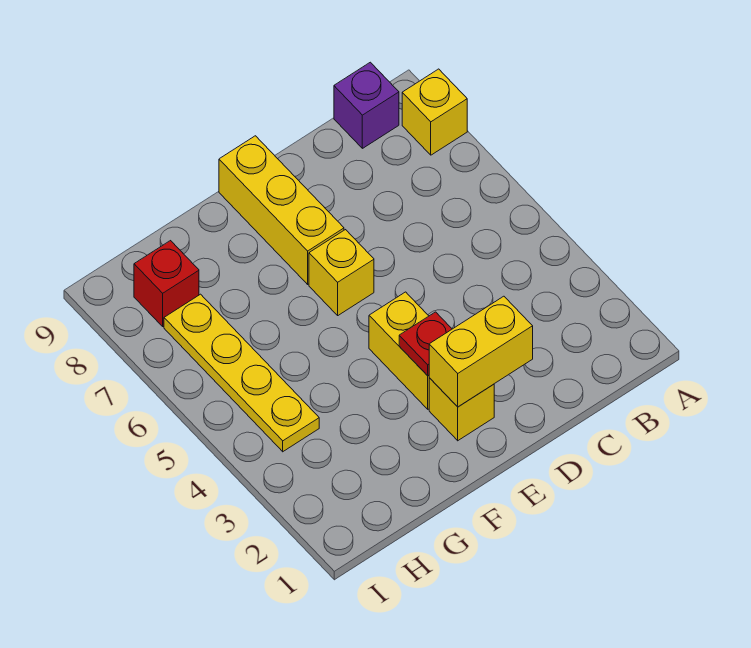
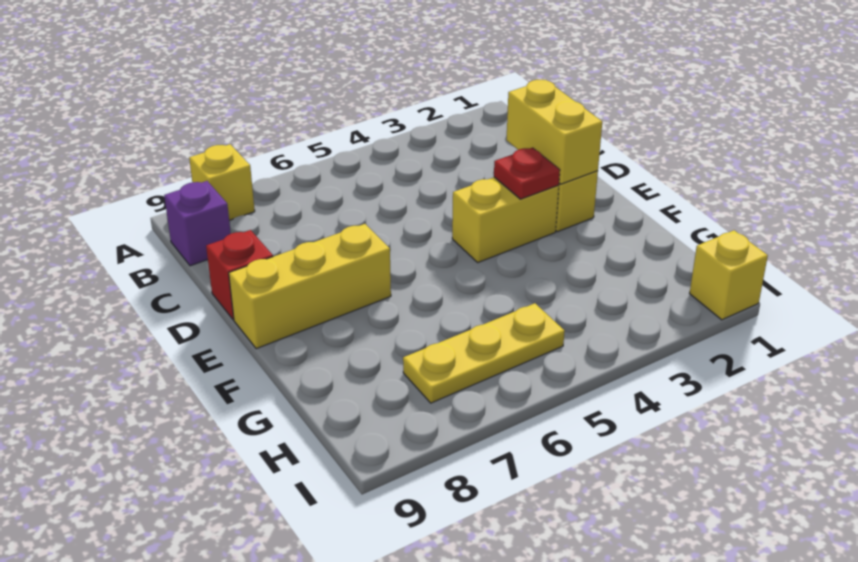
yellow brick E6 level 1 -> yellow brick I1 level 1
yellow plate H4:H7 level 1 -> yellow plate H5:H7 level 1
red brick H8 level 1 -> red brick D9 level 1

